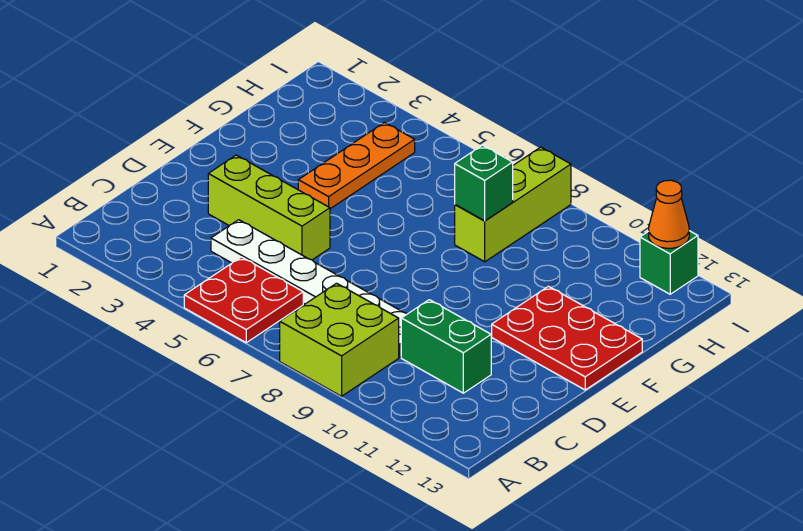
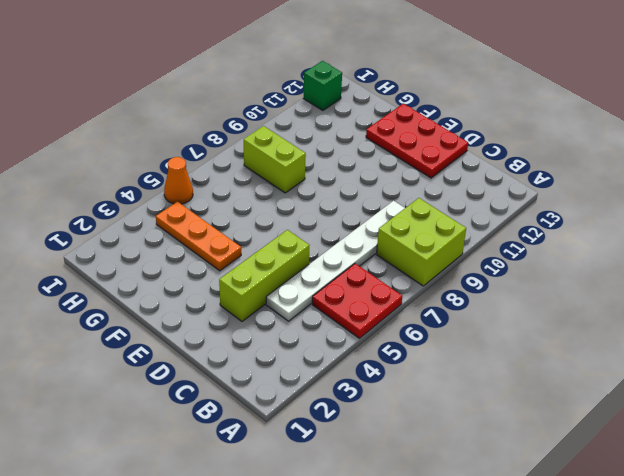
green brick C10:C11 level 1 -> none
red plate E11:F13 level 1 -> red plate D12:F13 level 1
lime brick G8:I8 level 1 -> lime brick G8:H8 level 1
green brick G8 level 2 -> none
orange cone I12 level 2 -> orange cone I5 level 1

